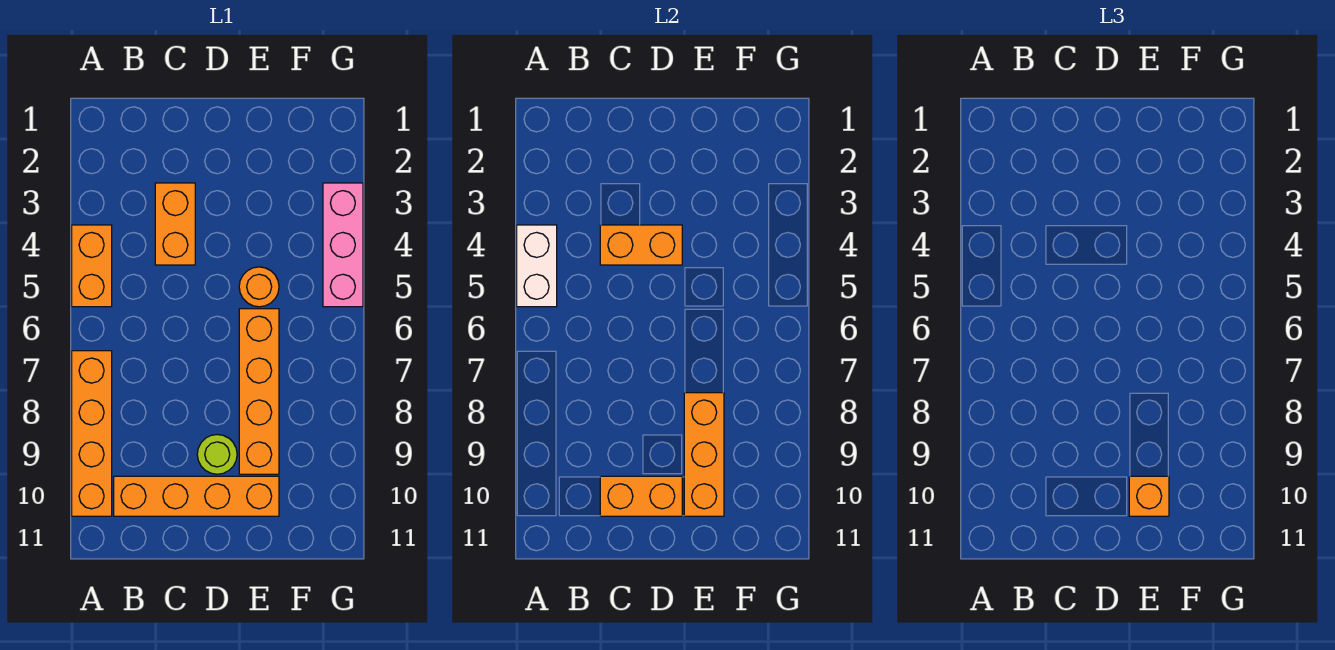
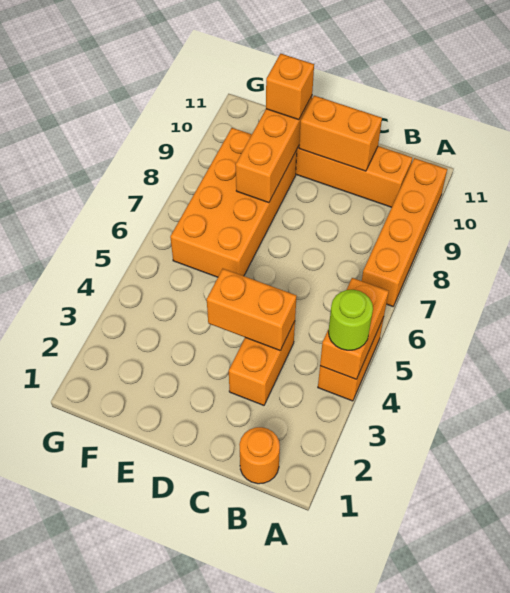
white brick A4:A5 level 2 -> orange brick A4:A5 level 2
lime round brick D9 level 1 -> lime round brick A4 level 3
orange round brick E5 level 1 -> orange round brick B1 level 1
orange brick E6:E9 level 1 -> orange brick E6:F9 level 1
pink brick G3:G5 level 1 -> none

